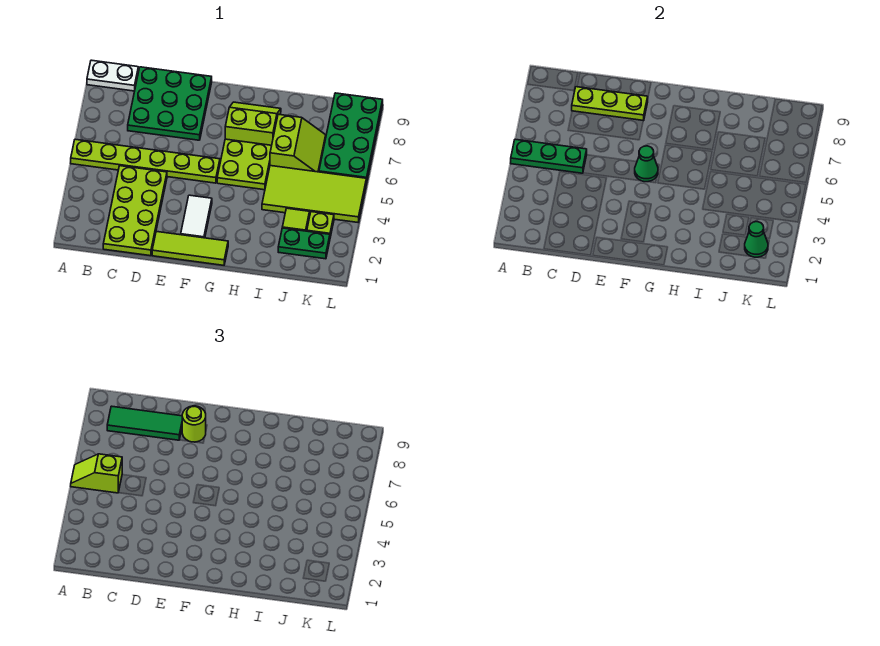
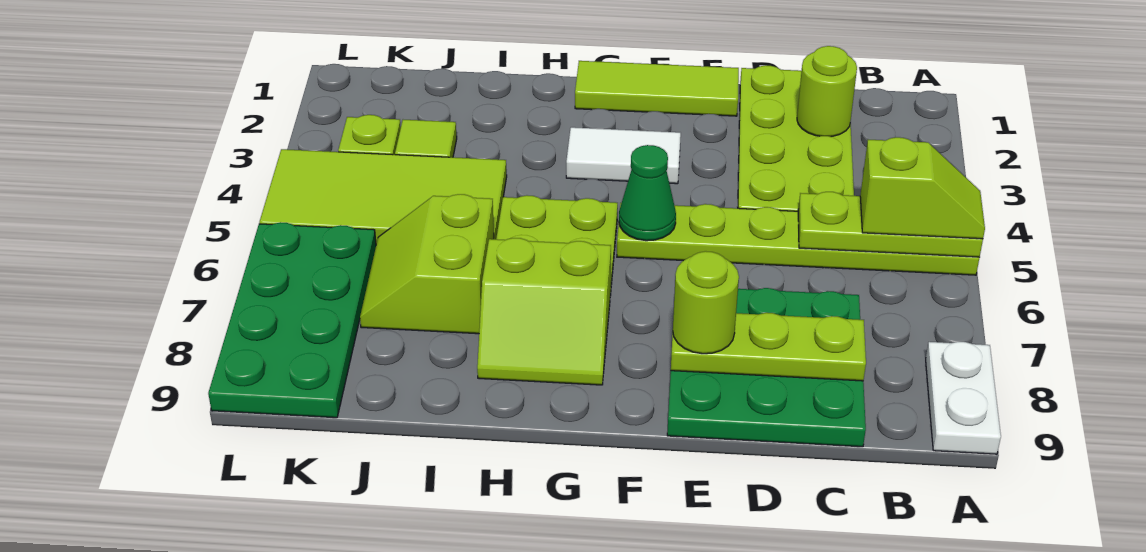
green plate A5:C5 level 2 -> lime plate A5:C5 level 2
white plate A9:B9 level 1 -> white plate A8:A9 level 1
green tile B8:D8 level 3 -> none
none -> lime round brick C2 level 2
white tile F2:F3 level 1 -> white tile F3:G3 level 1
green plate J2:K2 level 1 -> none
green cone K2 level 2 -> none

